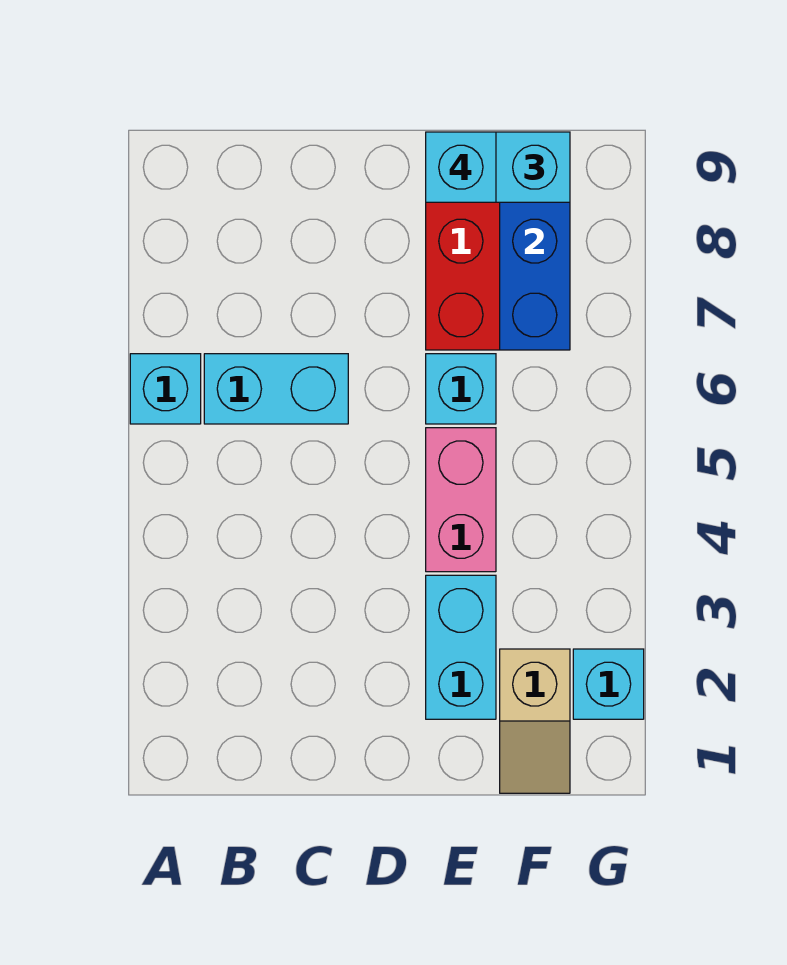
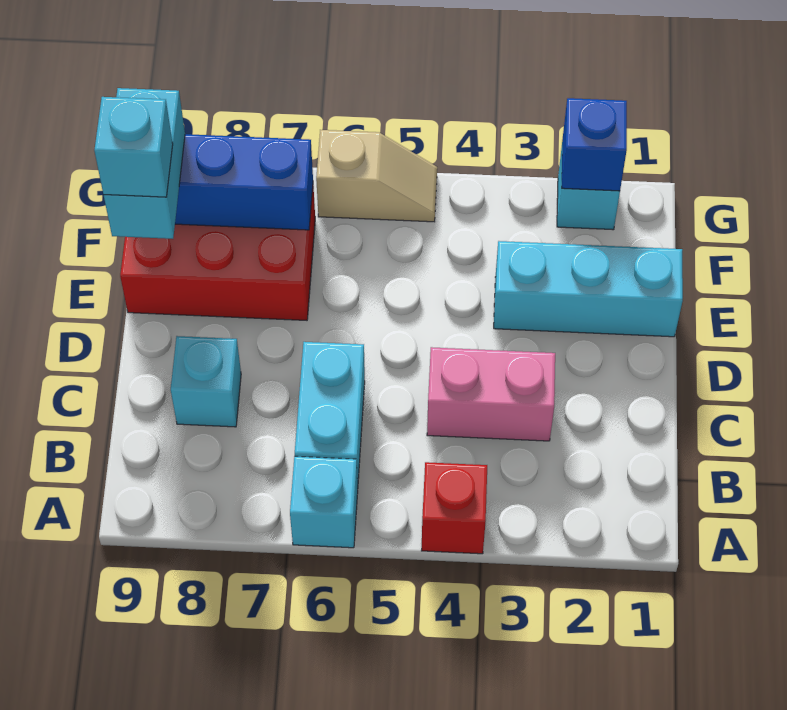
none -> red brick A4 level 1
cyan brick E2:E3 level 1 -> cyan brick E1:E3 level 1
pink brick E4:E5 level 1 -> pink brick C3:C4 level 1
cyan brick E6 level 1 -> cyan brick C8 level 1
tan slope F1:F2 level 1 top 2 -> tan slope G5:G6 level 1 top 6
none -> blue brick G2 level 2

